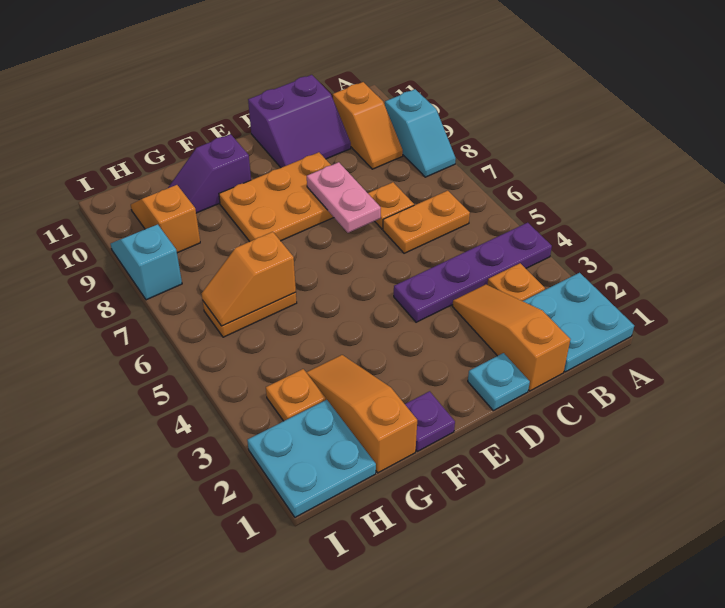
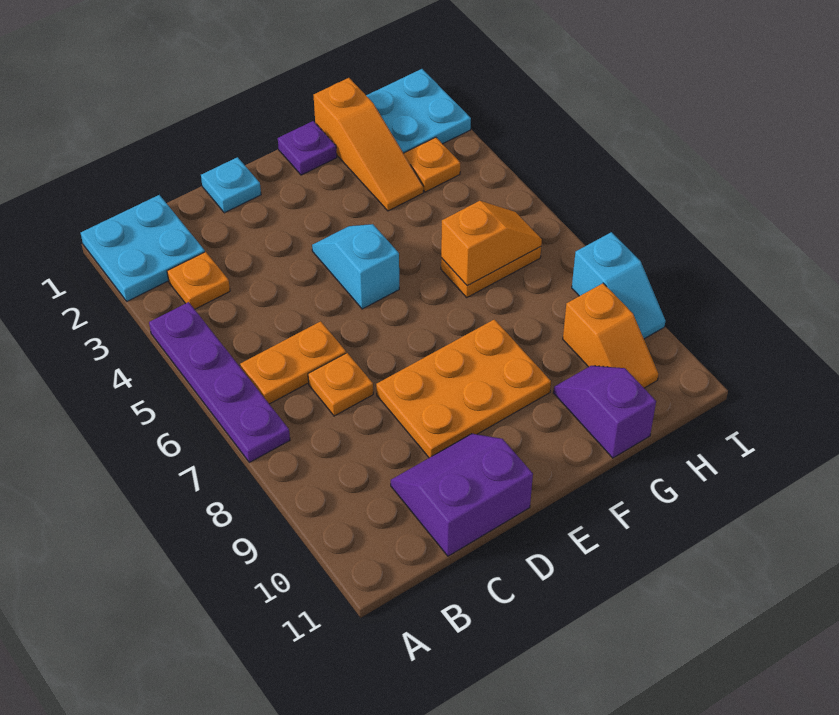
purple plate A4:D4 level 1 -> purple plate A4:A7 level 1
cyan slope A8:A9 level 1 top 9 -> cyan slope E4:E5 level 1 top 5
orange slope B9:B10 level 1 top 10 -> none
orange slope C1:C3 level 1 top 1 -> none
pink plate D7:D8 level 2 -> none
purple slope F10:G10 level 1 top F -> purple slope G10:G11 level 1 top 11

